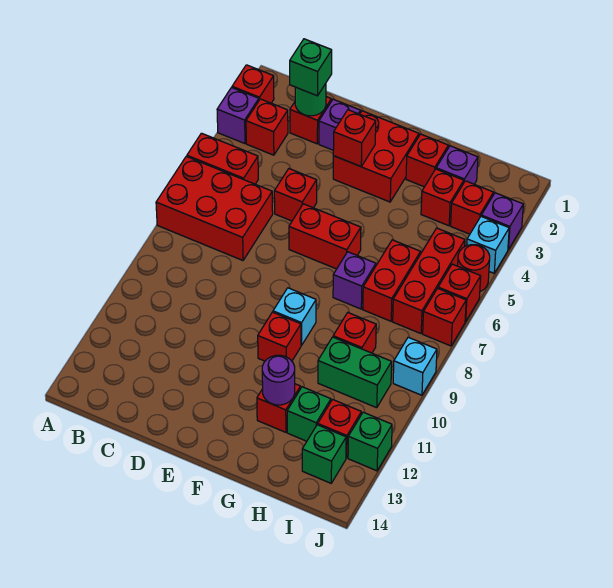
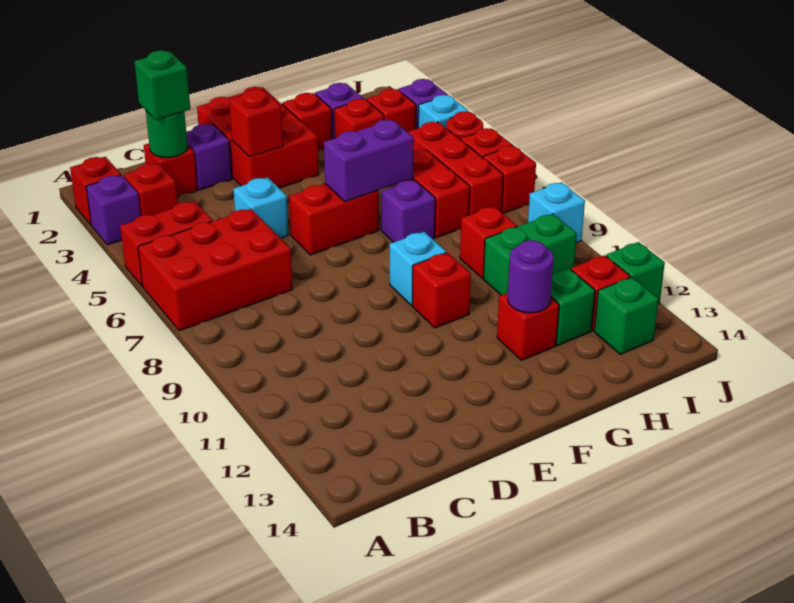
red brick D5 level 1 -> cyan brick D5 level 1
red brick E2:F3 level 1 -> red brick E1:F3 level 1
none -> purple brick F6:G6 level 2

